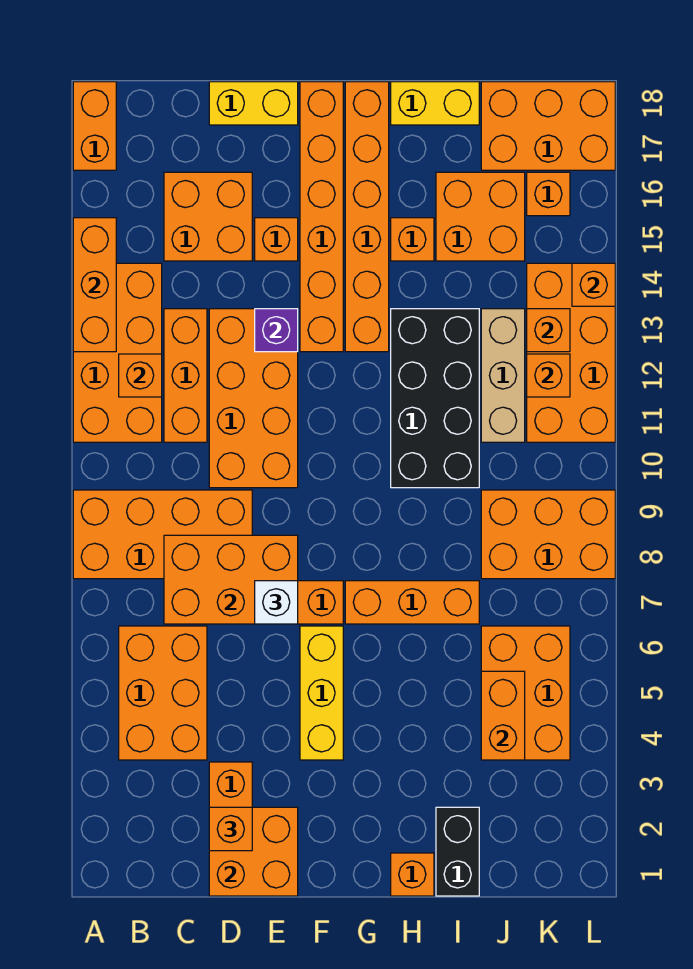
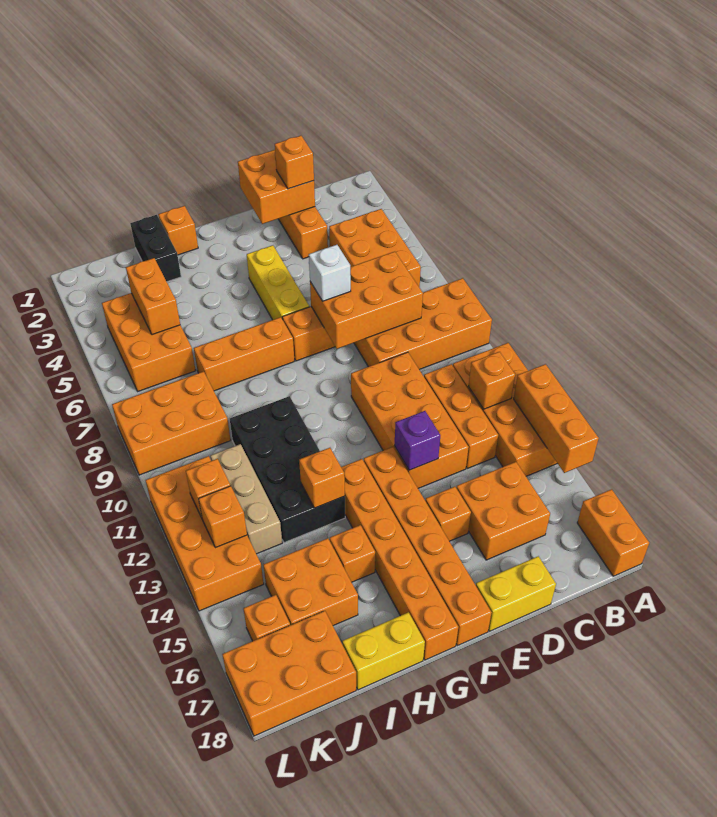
orange brick L14 level 2 -> orange brick H13 level 2

